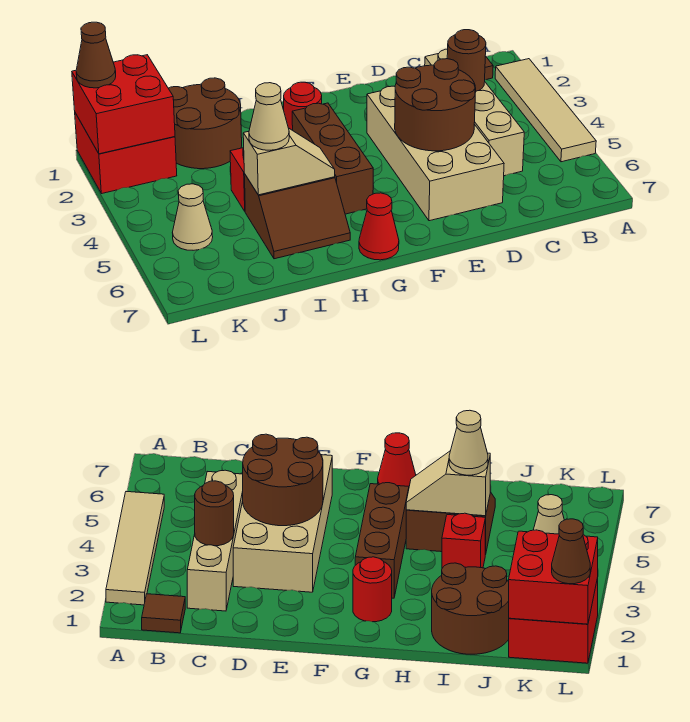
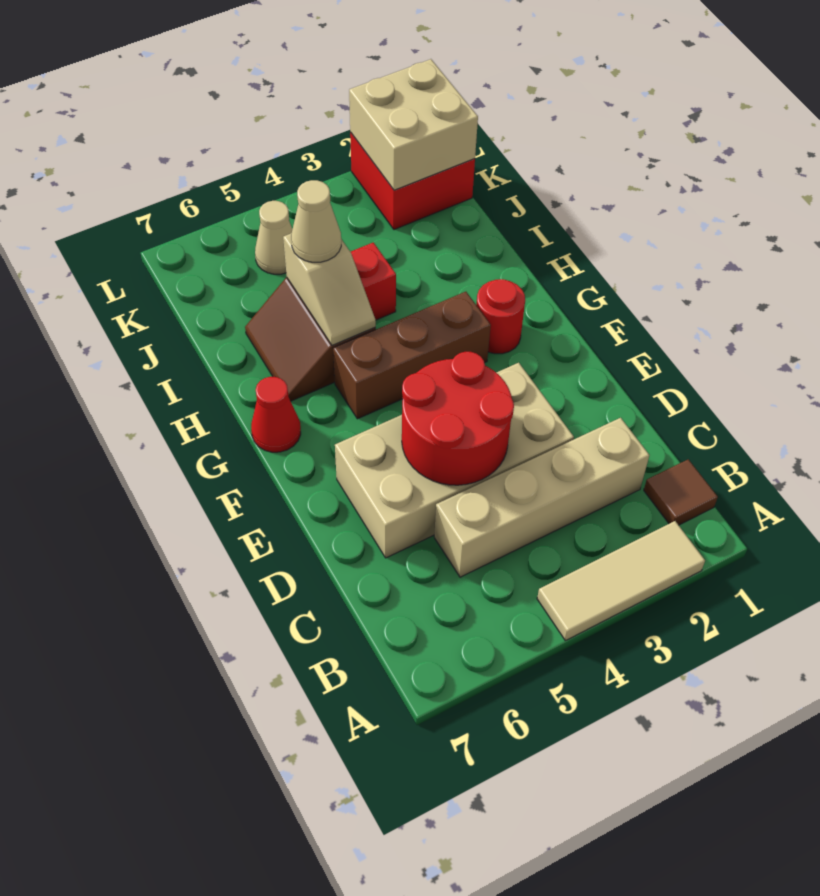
tan tile A2:A5 level 1 -> tan tile A2:A4 level 1
brown round brick C3 level 2 -> none
brown round brick D4:E5 level 2 -> red round brick D4:E5 level 2
brown round brick I1:J2 level 1 -> none
red brick K1:L2 level 2 -> tan brick K1:L2 level 2
brown cone L1 level 3 -> none

